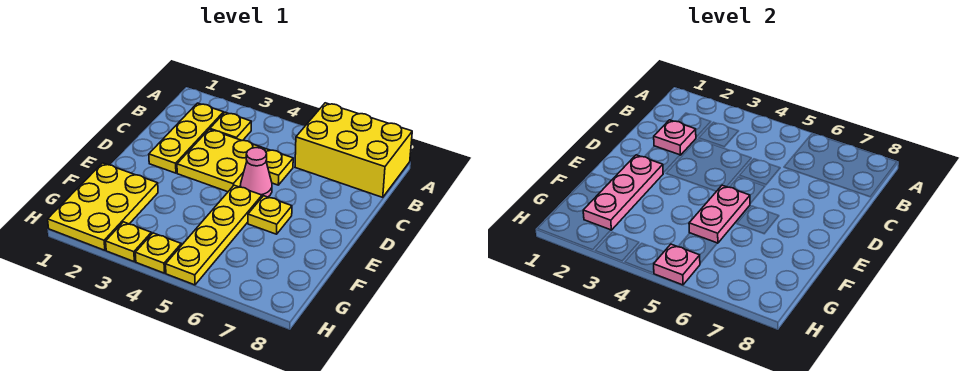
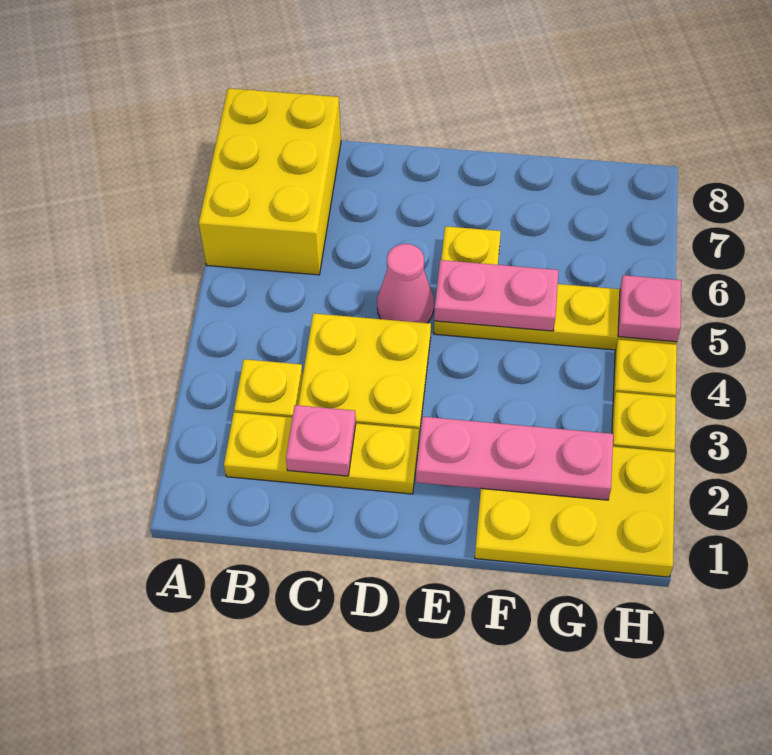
yellow plate C5 level 1 -> none

